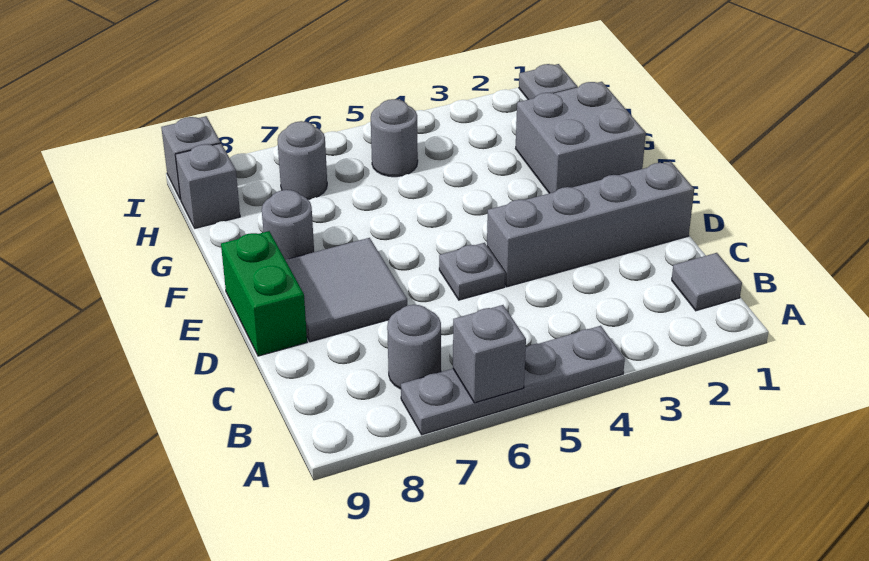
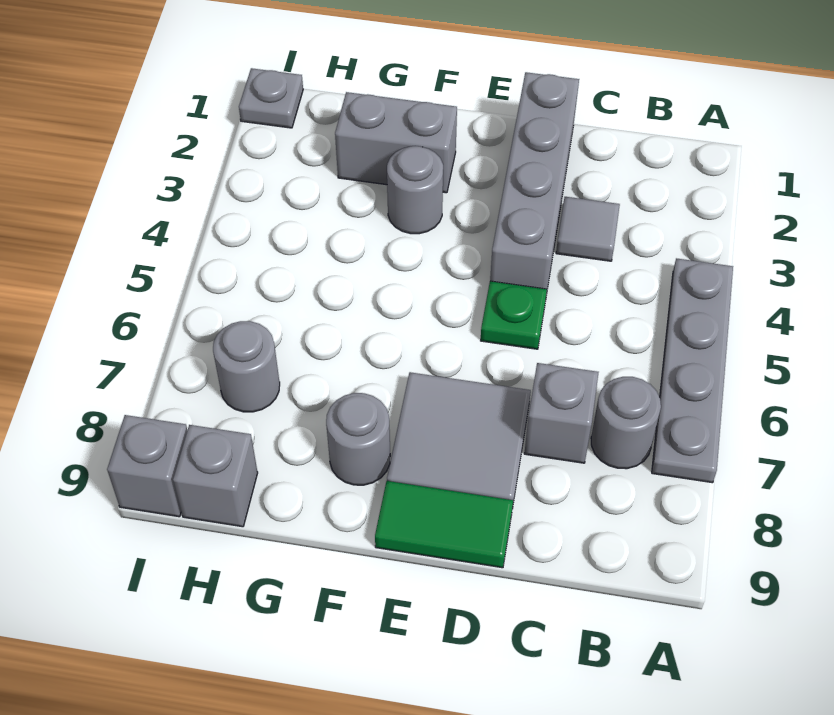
grey brick A6 level 2 -> grey brick C7 level 1
grey tile B1 level 1 -> grey tile C3 level 1
grey plate D5 level 1 -> green plate D5 level 1
green brick D9:E9 level 1 -> green tile D9:E9 level 1
grey brick F1:G2 level 1 -> grey brick F2:G2 level 1
grey round brick H5 level 1 -> grey round brick F3 level 1

